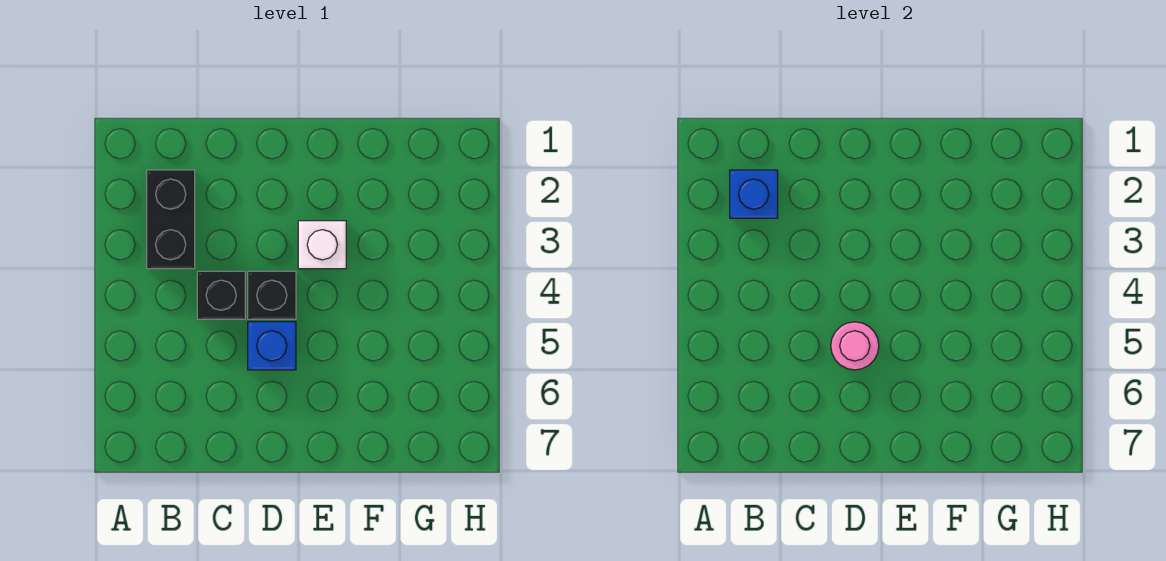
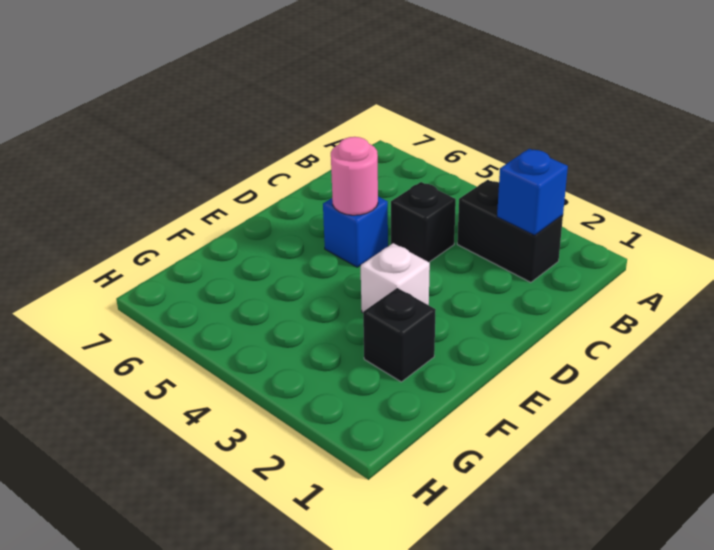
black brick D4 level 1 -> black brick F2 level 1

